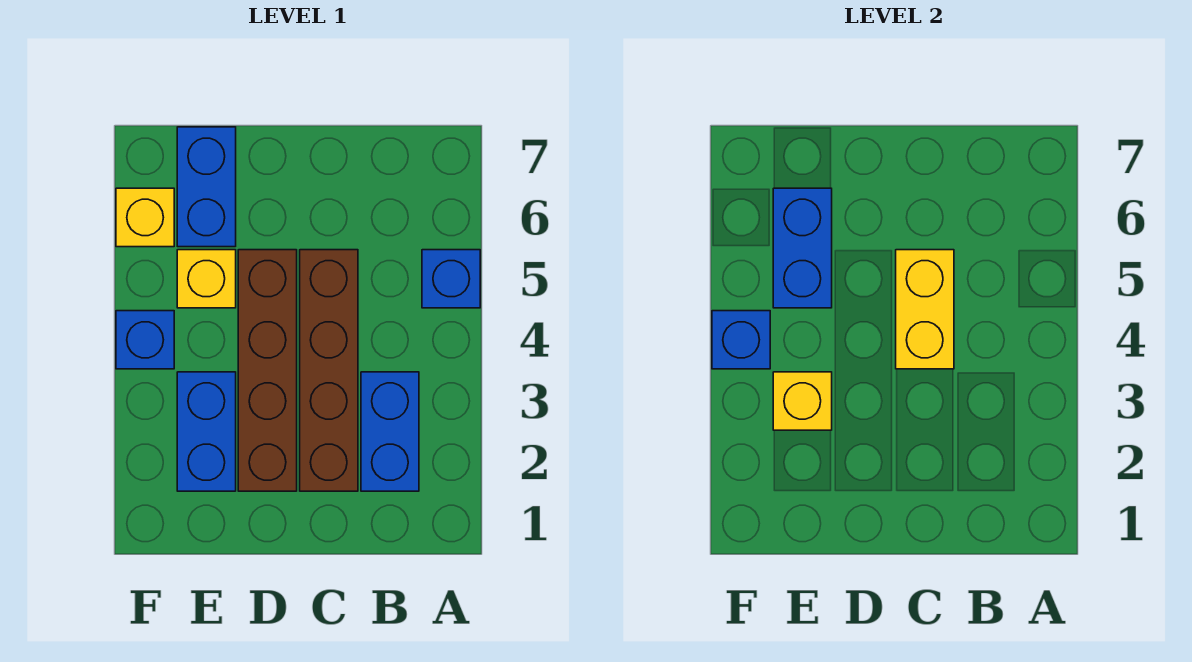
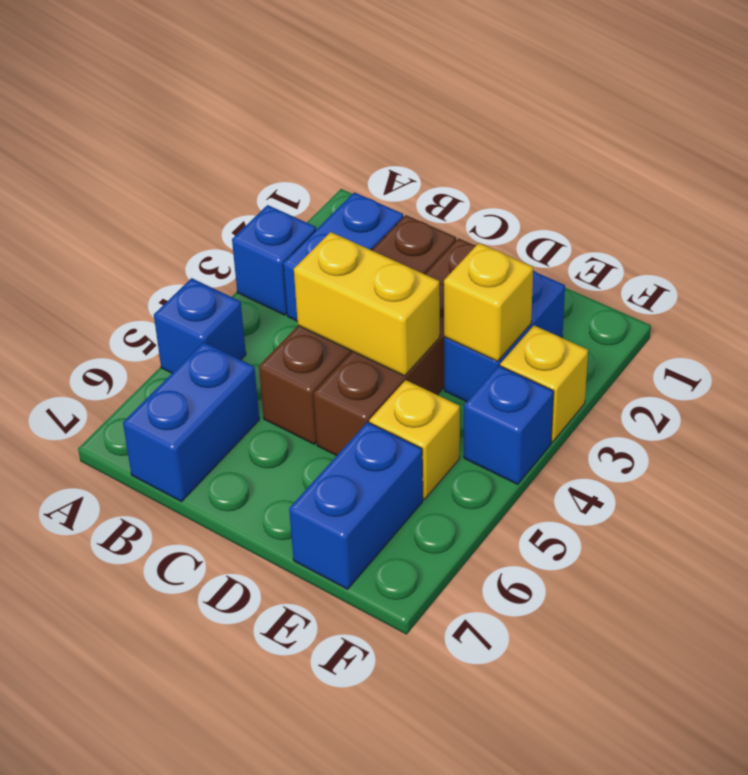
yellow brick C4:C5 level 2 -> yellow brick C4:D4 level 2
blue brick E5:E6 level 2 -> blue brick B6:B7 level 1
blue brick F4 level 2 -> blue brick A3 level 1
yellow brick F6 level 1 -> yellow brick F3 level 1

